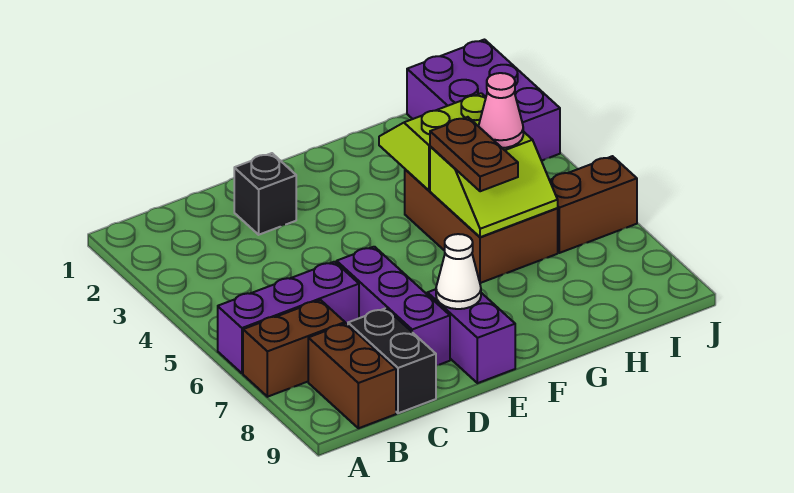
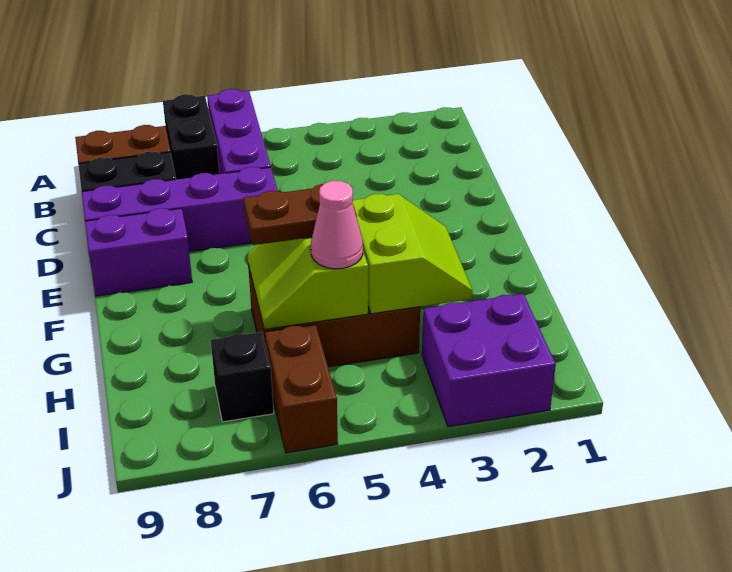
brown brick A7:B7 level 1 -> black brick A7:B7 level 1
black brick D2 level 1 -> black brick I7 level 1
purple brick D6:D8 level 1 -> purple brick D6:D9 level 1
white cone E8 level 2 -> none
purple brick I1:J3 level 1 -> purple brick I2:J3 level 1

